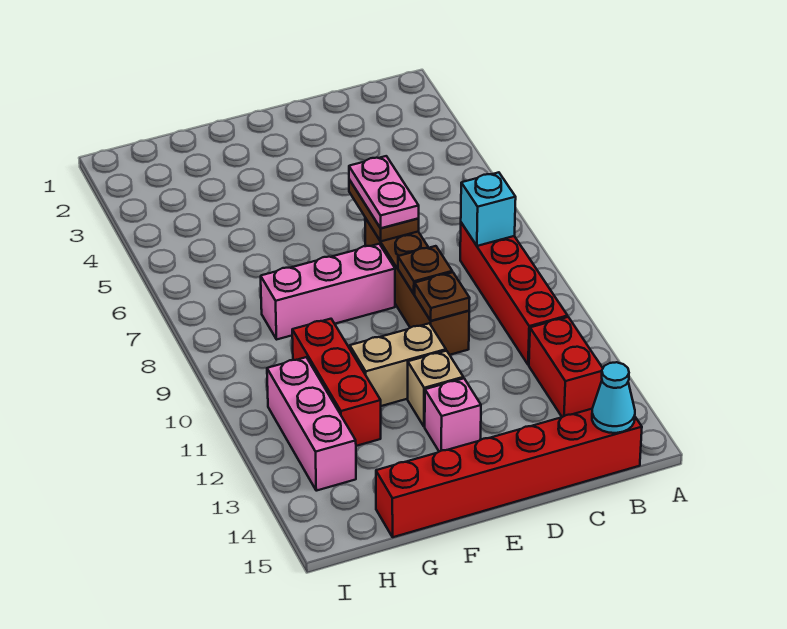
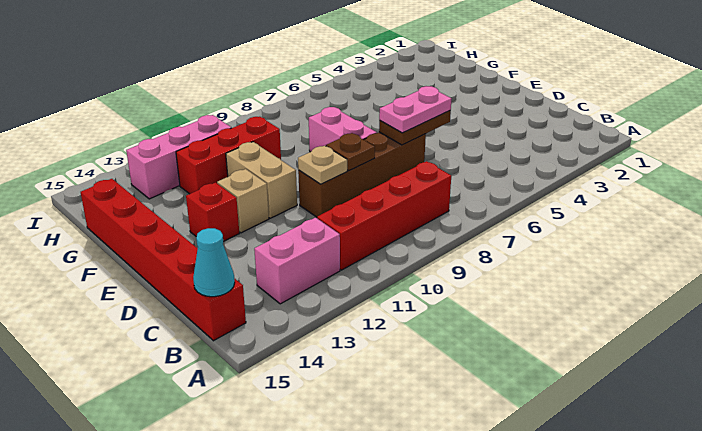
cyan brick B8 level 2 -> none
red brick B12:B13 level 1 -> pink brick B12:B13 level 1
brown plate D10 level 2 -> tan plate D10 level 2
pink brick E8:G8 level 1 -> pink brick E8:F8 level 1
pink brick E13 level 1 -> red brick E13 level 1

